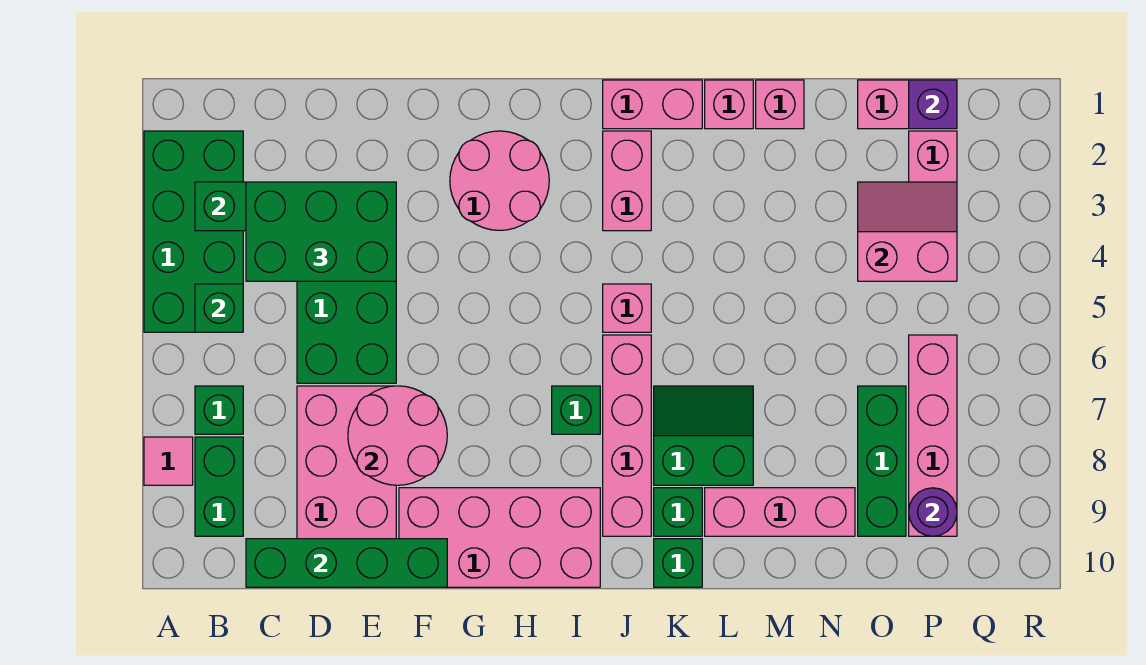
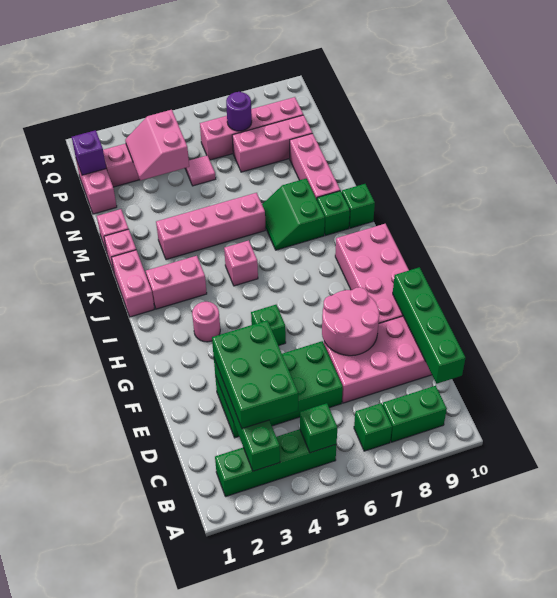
green brick A2:B5 level 1 -> green brick B2:B5 level 1
pink tile A8 level 1 -> pink tile O5 level 1
pink round brick G2:H3 level 1 -> pink round brick H3 level 1
green brick I7 level 1 -> green brick G5 level 1
pink brick J6:J9 level 1 -> pink brick L3:L6 level 1
green brick O7:O9 level 1 -> pink brick O7:O9 level 1
purple round brick P9 level 2 -> purple round brick P7 level 2

